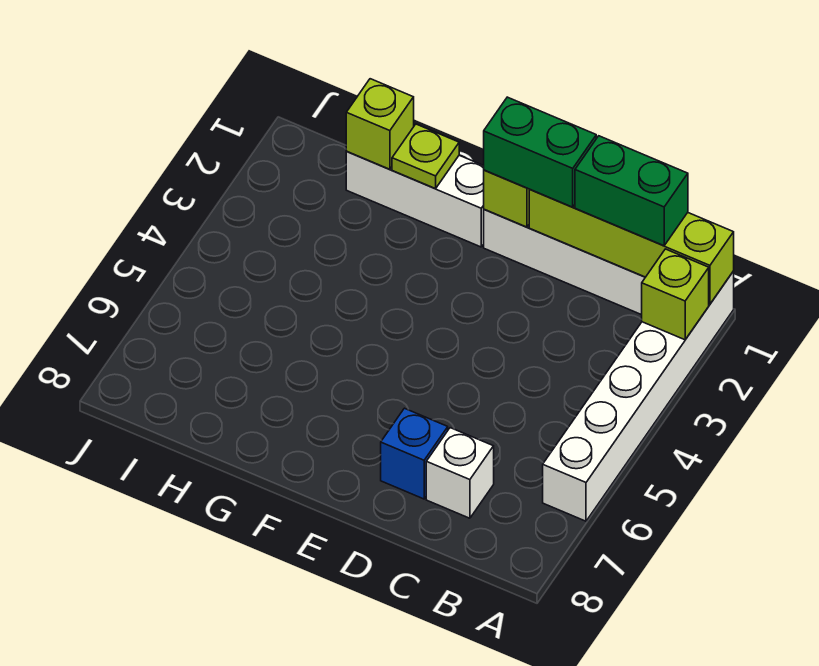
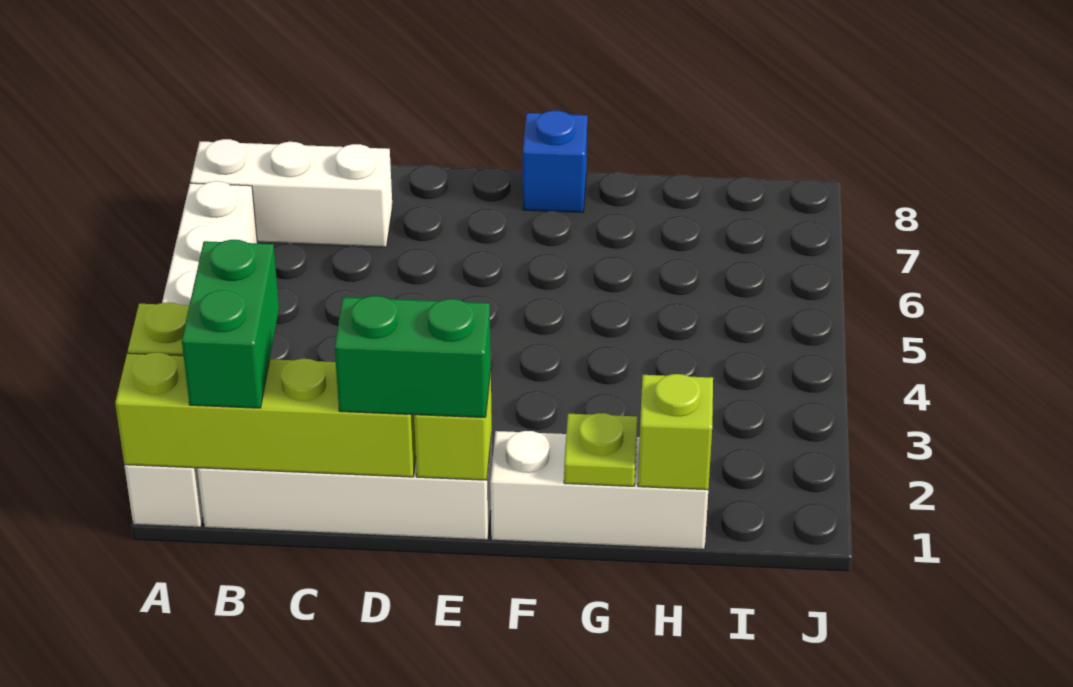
green brick B1:C1 level 3 -> green brick B1:B2 level 3
white brick C7 level 1 -> white brick A7:C7 level 1
blue brick D7 level 1 -> blue brick F8 level 1

